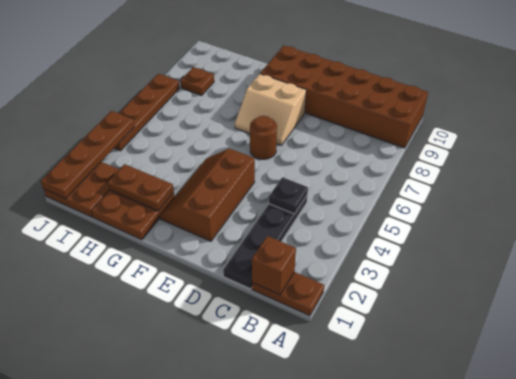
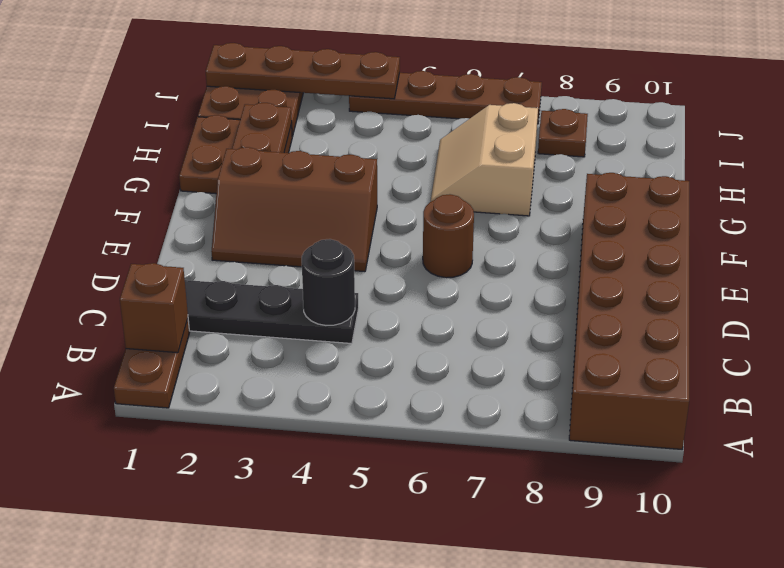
black plate C4 level 2 -> black round brick C4 level 2
brown slope E2:F4 level 1 top E -> brown slope E2:F4 level 1 top F
tan slope E7:F8 level 1 top 8 -> tan slope G6:H7 level 1 top 7

